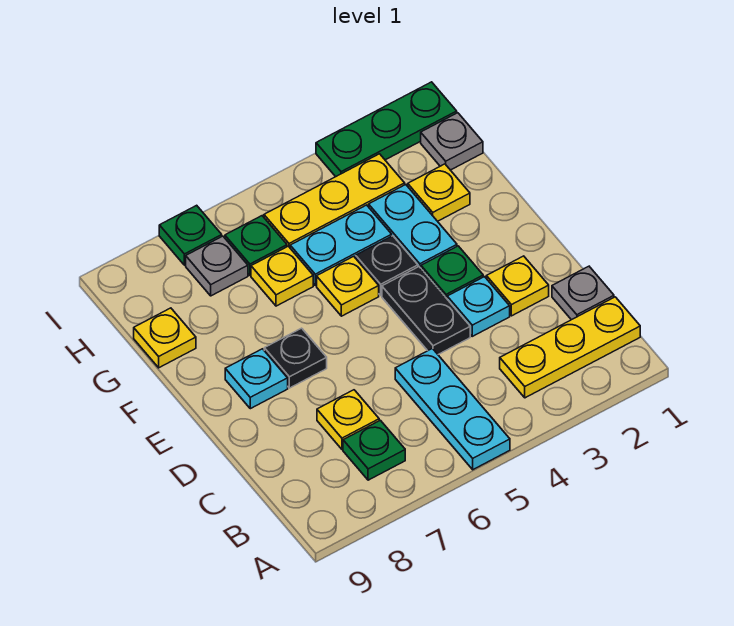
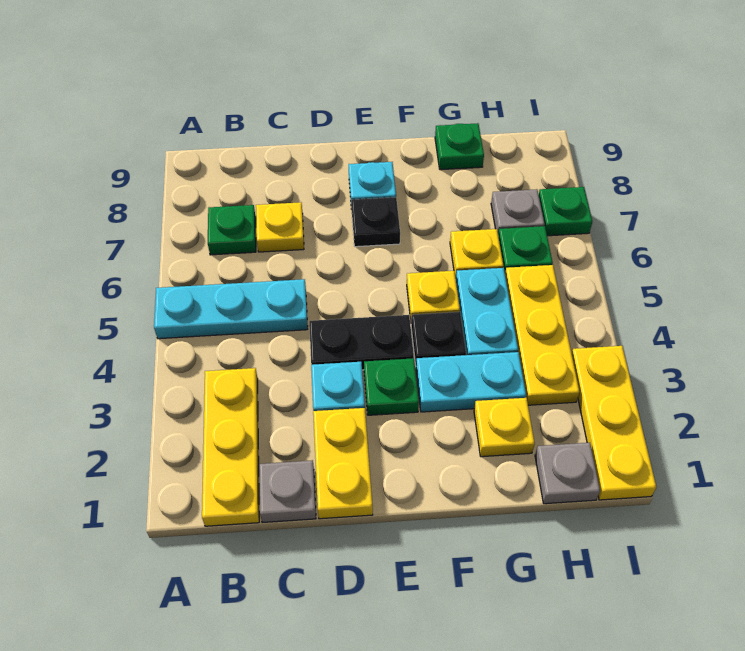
yellow plate D2 level 1 -> yellow plate D1:D2 level 1
yellow plate G9 level 1 -> green plate G9 level 1
green plate I1:I3 level 1 -> yellow plate I1:I3 level 1

